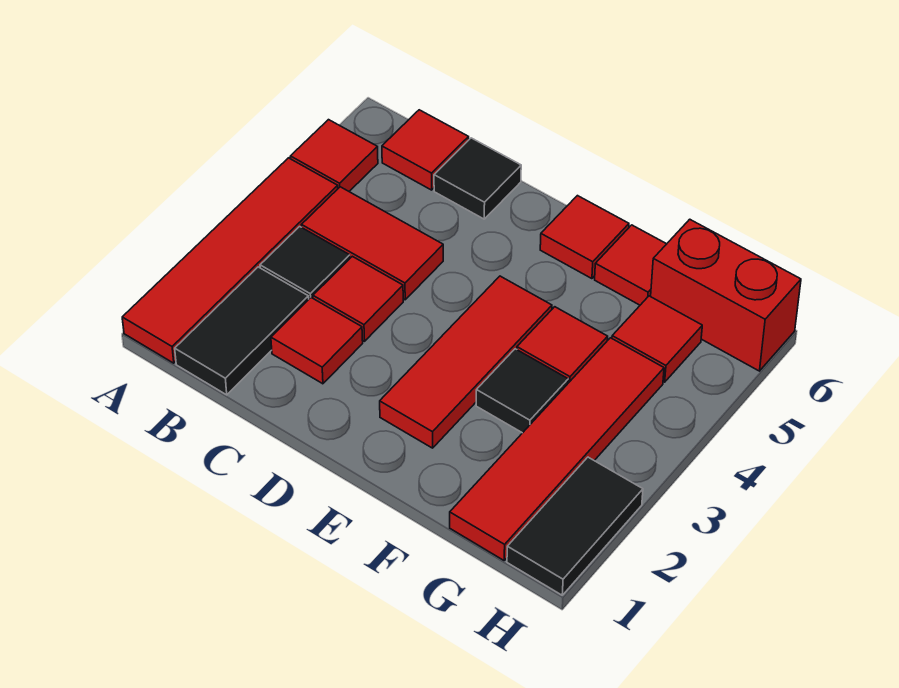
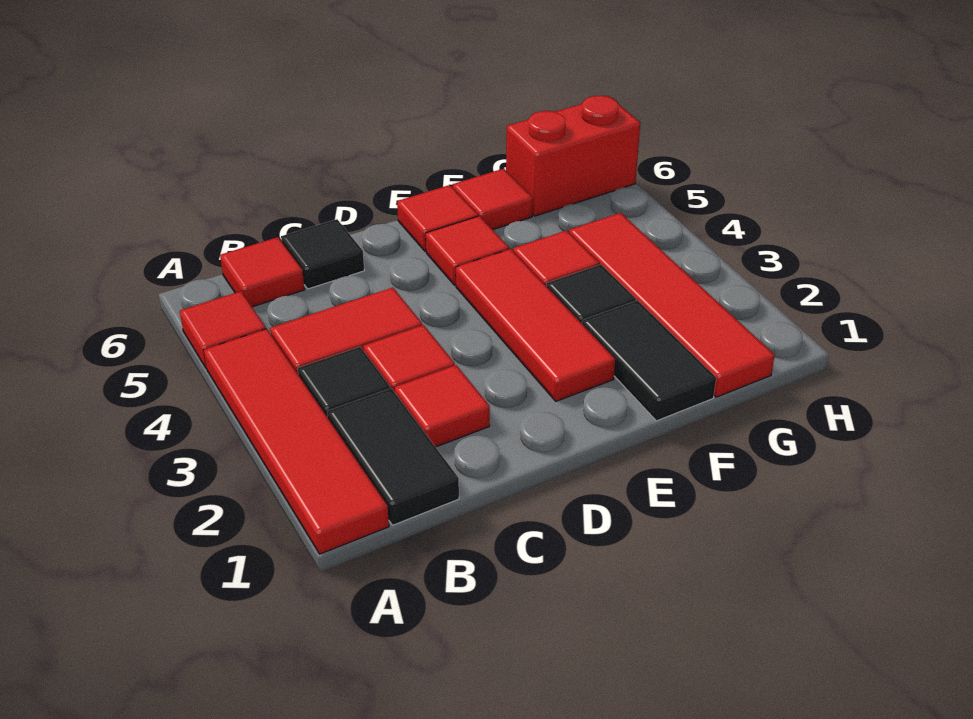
red tile G5 level 1 -> red tile E5 level 1
black tile H1:H2 level 1 -> black tile F1:F2 level 1

